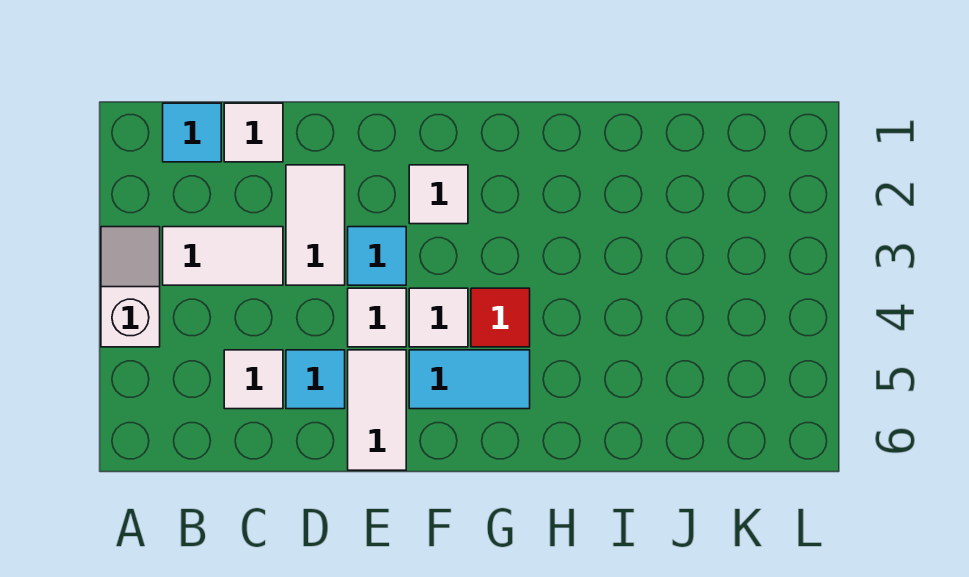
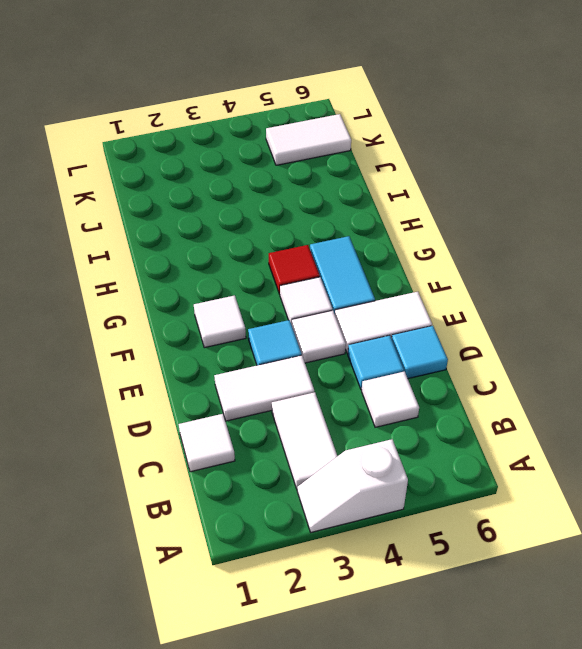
cyan tile B1 level 1 -> cyan tile D6 level 1
none -> white tile K5:K6 level 1

